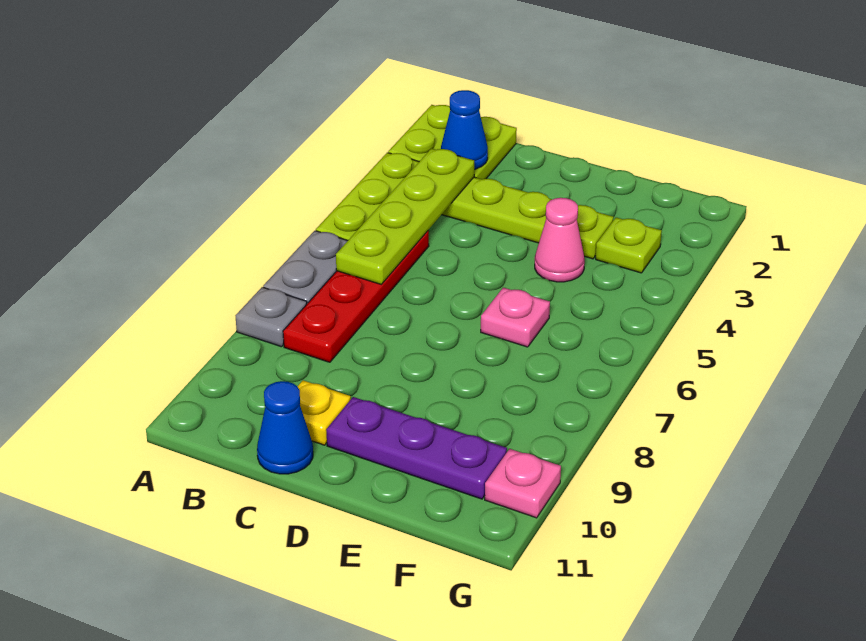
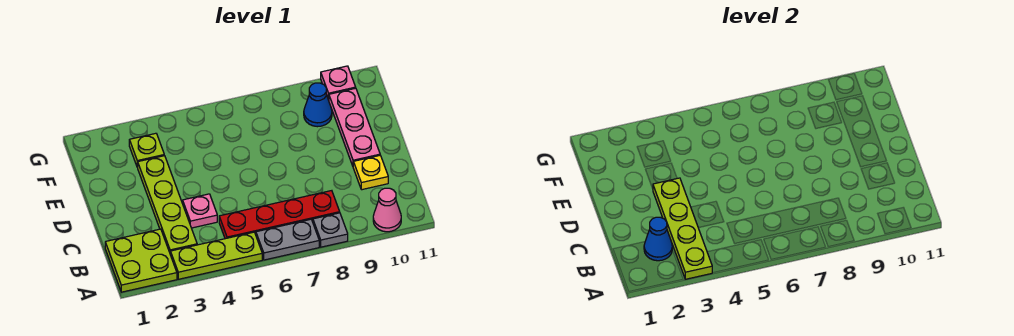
lime plate B3:B6 level 2 -> lime plate A3:D3 level 2
blue cone C11 level 1 -> blue cone F9 level 1
purple plate D10:F10 level 1 -> pink plate D10:F10 level 1
pink cone E4 level 1 -> pink cone A10 level 1
pink plate E6 level 1 -> pink plate C4 level 1

